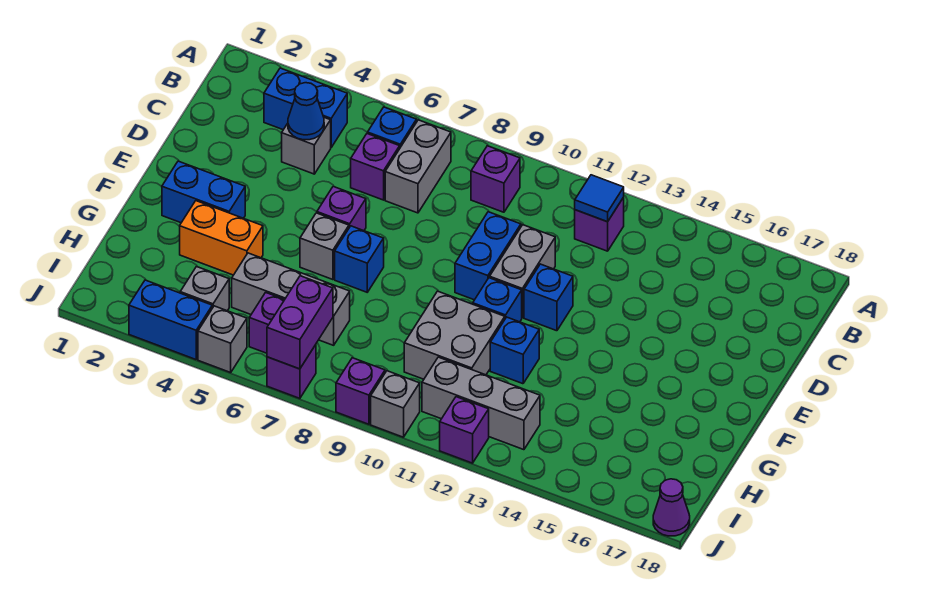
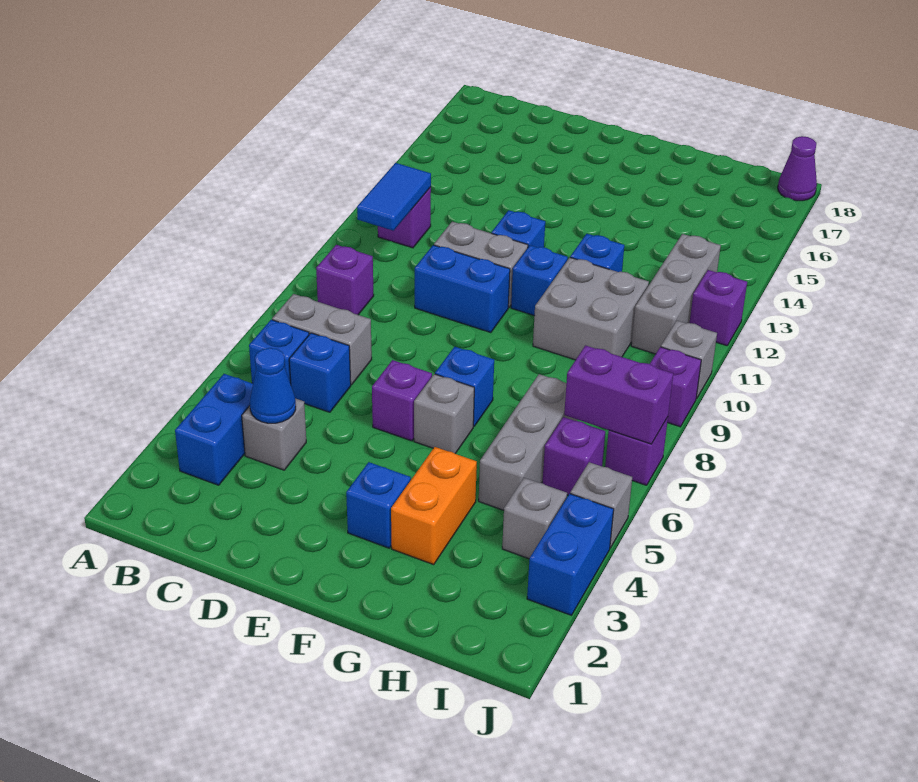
blue tile B12 level 2 -> blue tile B11:B12 level 2
purple brick C6 level 1 -> blue brick C6 level 1
blue brick F2:F3 level 1 -> blue brick F3 level 1

